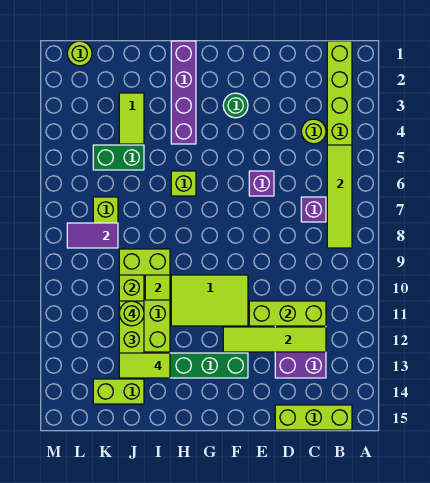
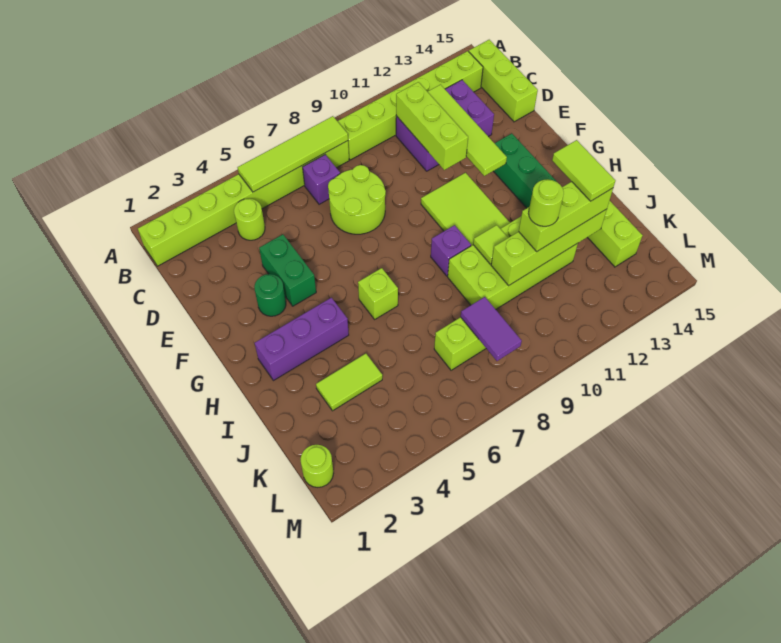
none -> lime brick B9:B14 level 1
none -> lime round brick D7:E8 level 1
purple brick E6 level 1 -> purple brick H9 level 1
purple brick H1:H4 level 1 -> purple brick H2:H4 level 1
green brick J5:K5 level 1 -> green brick E4:F4 level 1

